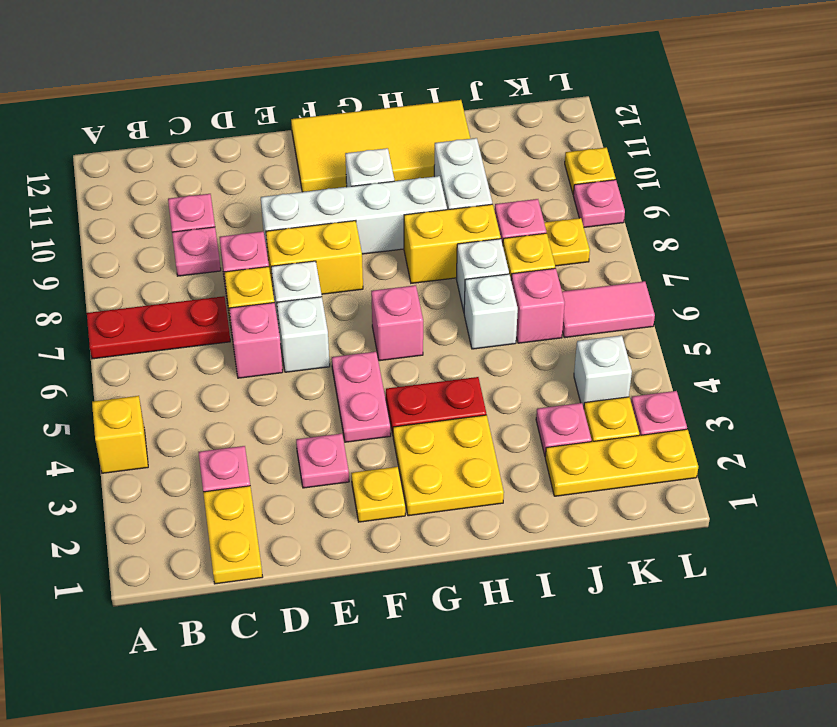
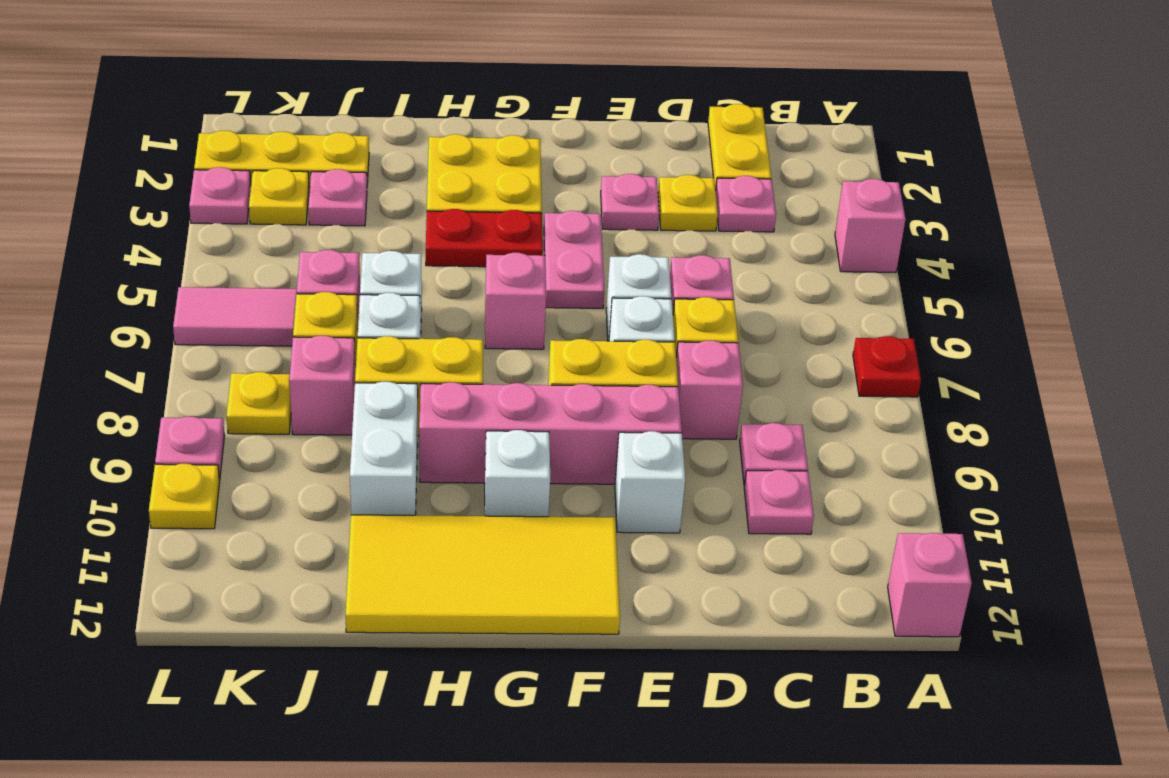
yellow brick A4 level 1 -> pink brick A4 level 1
red plate A7:C7 level 1 -> red plate A7 level 1
none -> pink brick A12 level 1
white brick E9:H9 level 1 -> pink brick E9:H9 level 1
yellow plate F2 level 1 -> yellow plate D3 level 1
white brick K4 level 1 -> white brick E10 level 1

